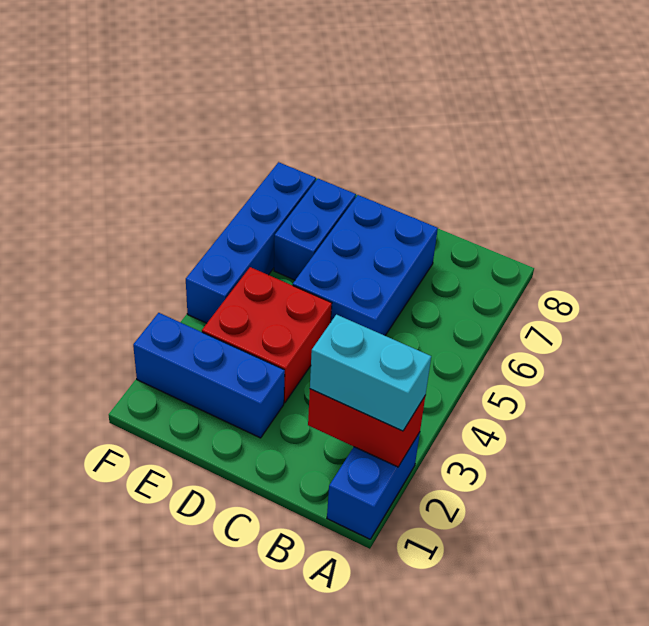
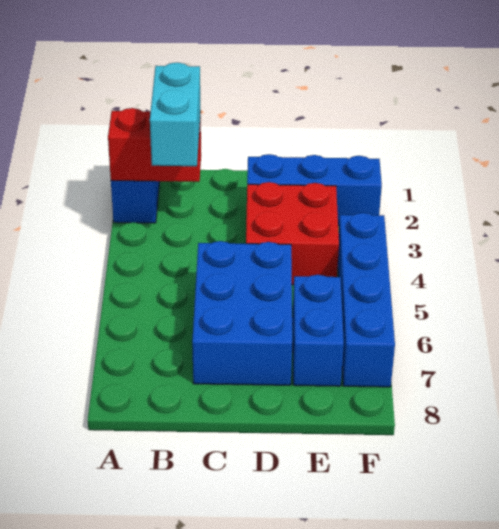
cyan brick A2:B2 level 3 -> cyan brick B2:B3 level 3

